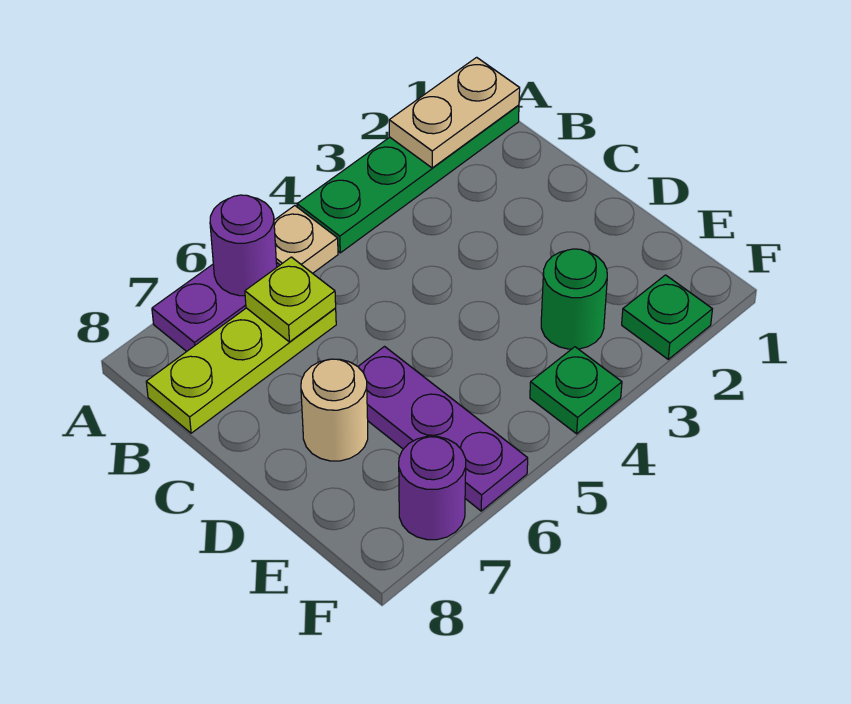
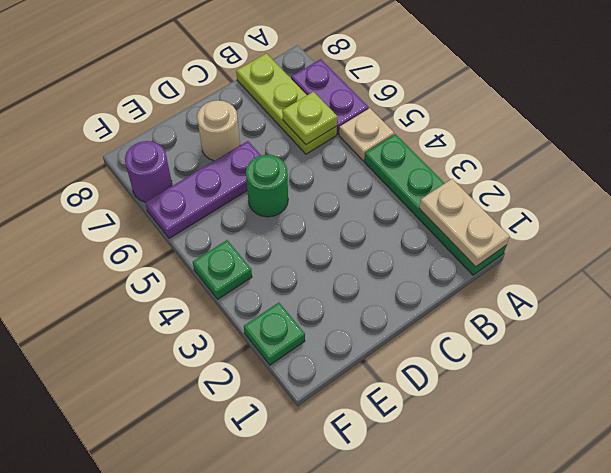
purple round brick A6 level 2 -> none
green round brick E3 level 1 -> green round brick D5 level 1

